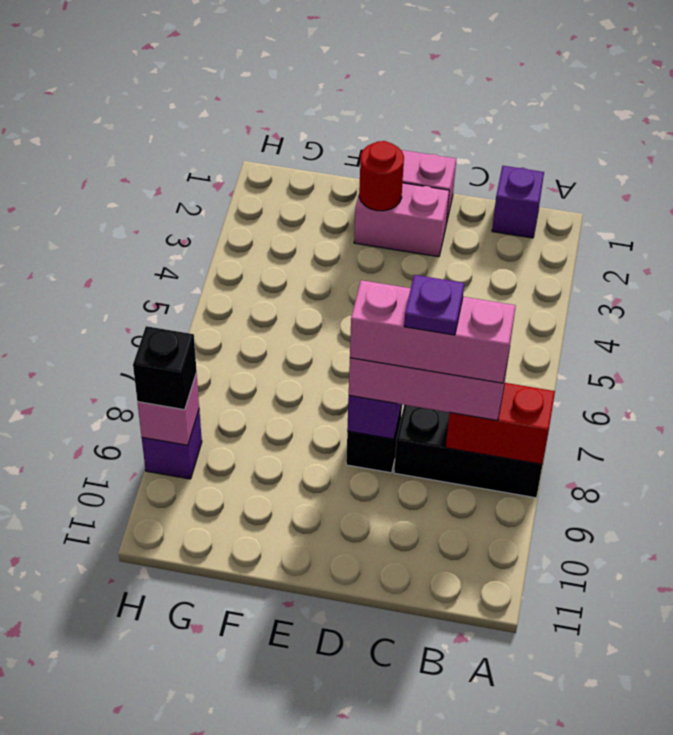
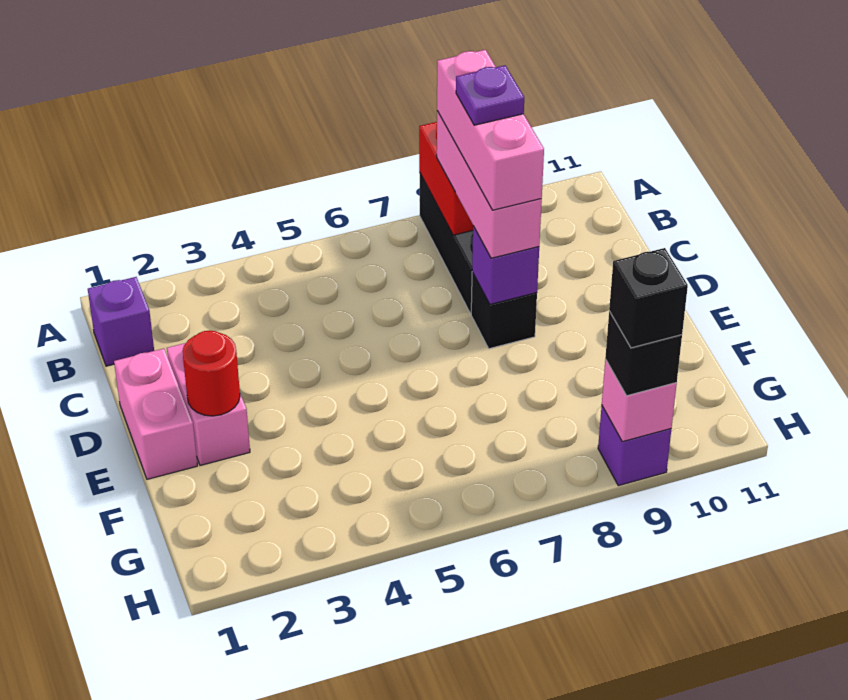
none -> black brick H9 level 4

